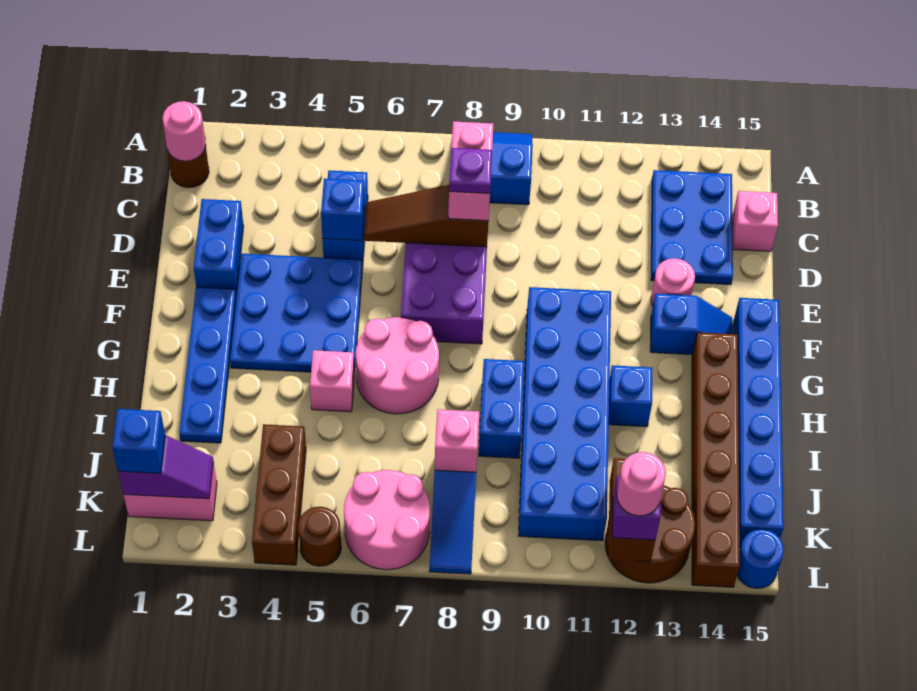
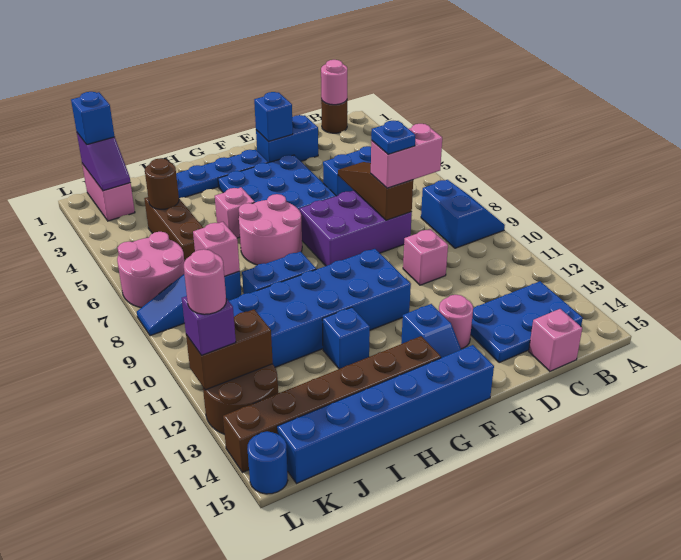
blue brick D5 level 2 -> blue brick E2 level 2
purple plate D8 level 4 -> blue plate D8 level 4
none -> pink brick D10 level 1
brown brick J4:L4 level 1 -> brown brick J4:J6 level 1
brown round brick L5 level 1 -> brown round brick J4 level 2

